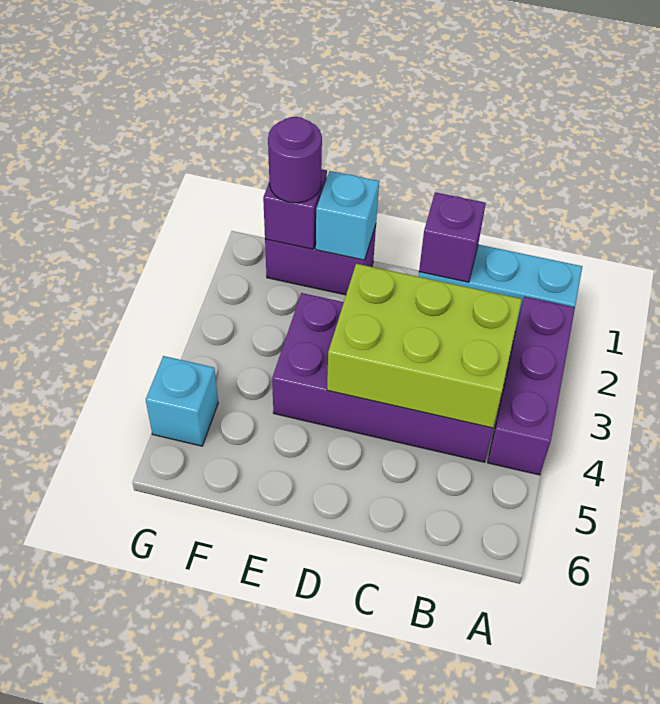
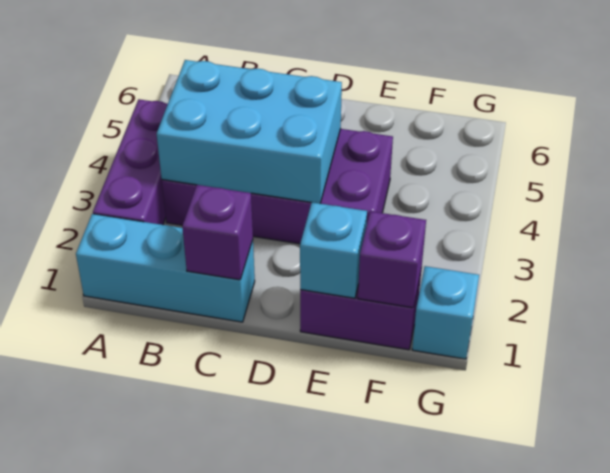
lime brick B3:D4 level 2 -> cyan brick B3:D4 level 2
purple round brick F1 level 3 -> none
cyan brick G5 level 1 -> cyan brick G1 level 1

